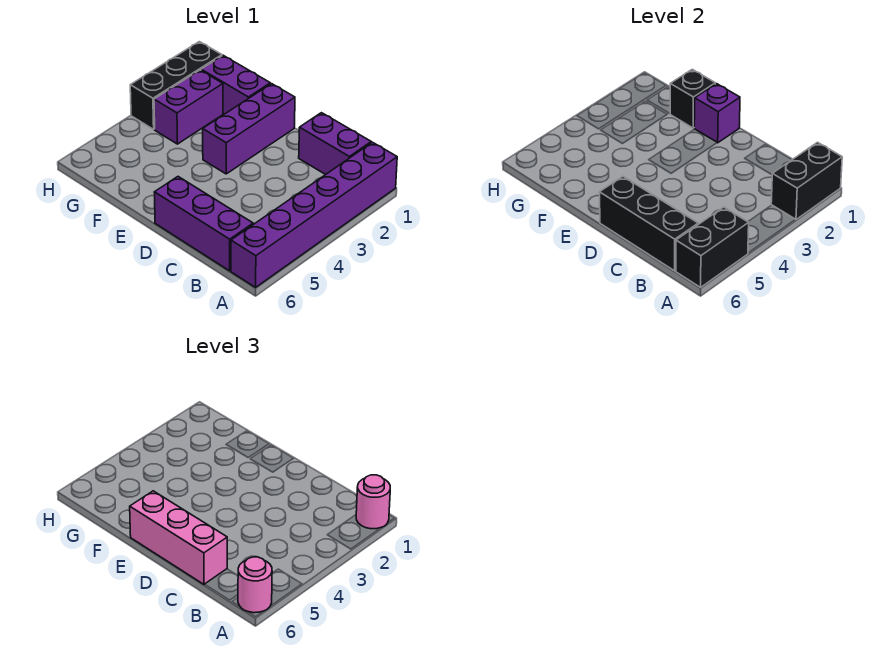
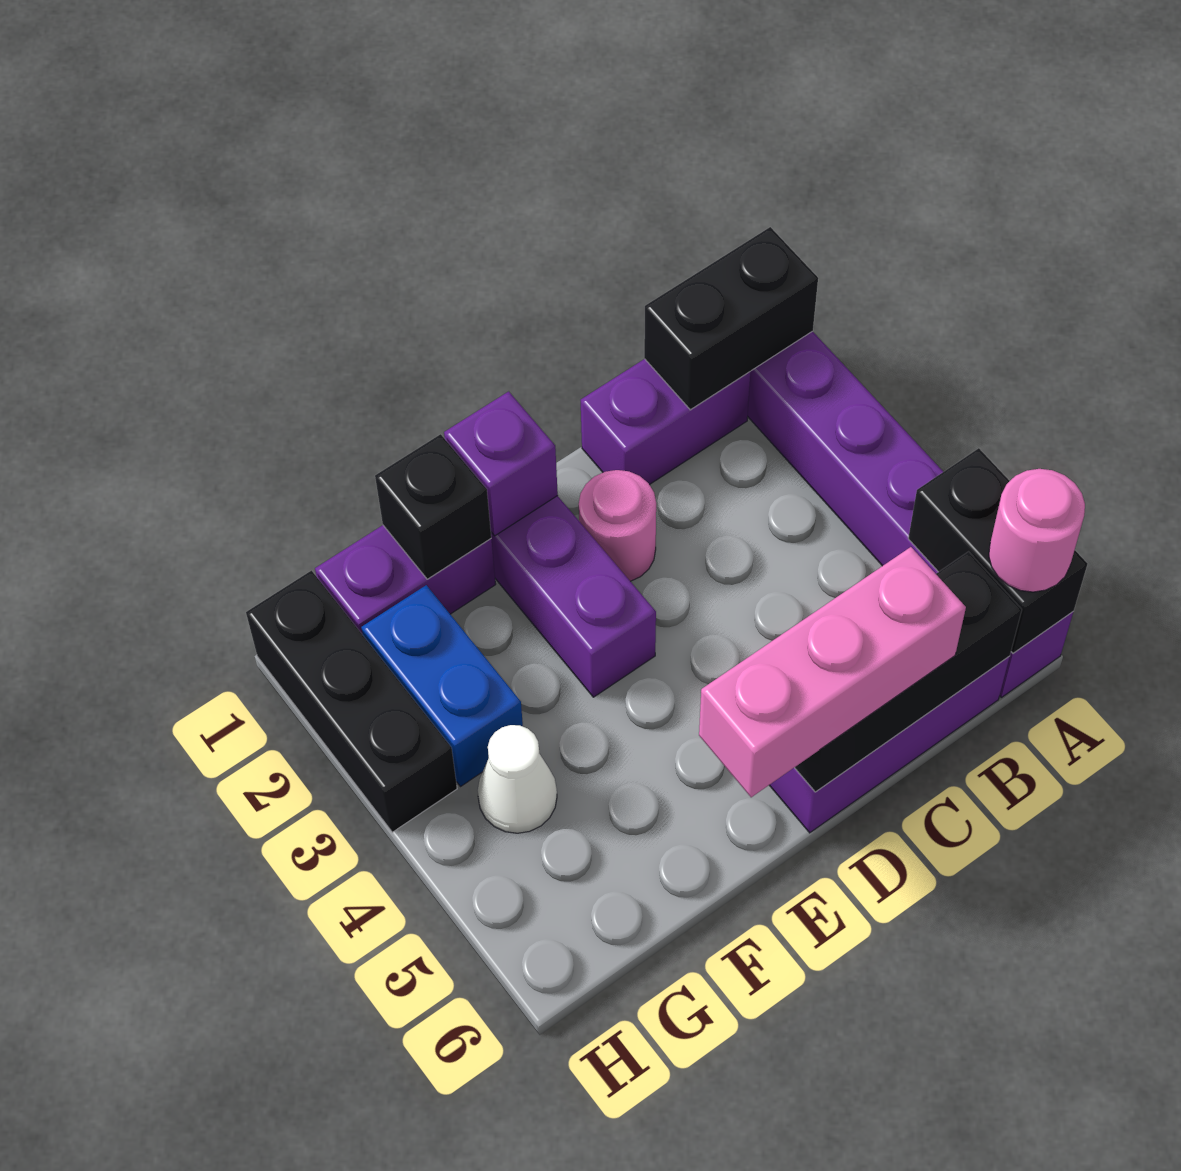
black brick A1:A2 level 2 -> black brick A1:B1 level 2
pink round brick A1 level 3 -> pink round brick D2 level 1
purple brick G2:G3 level 1 -> blue brick G2:G3 level 1
none -> white cone G4 level 1

